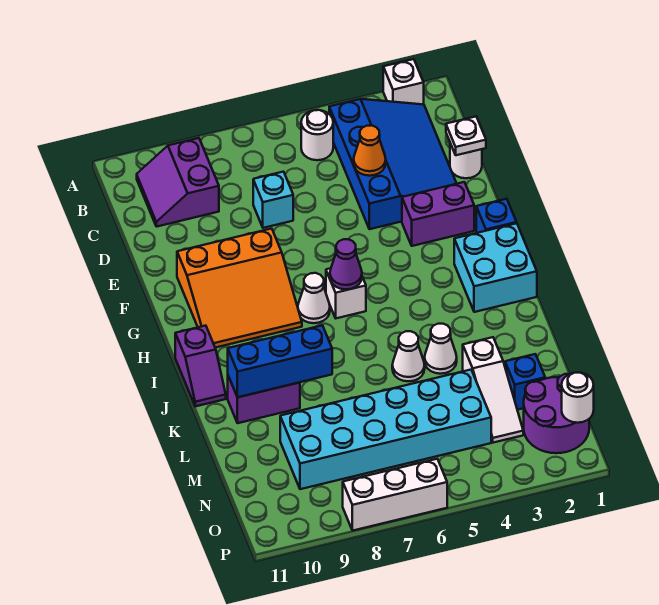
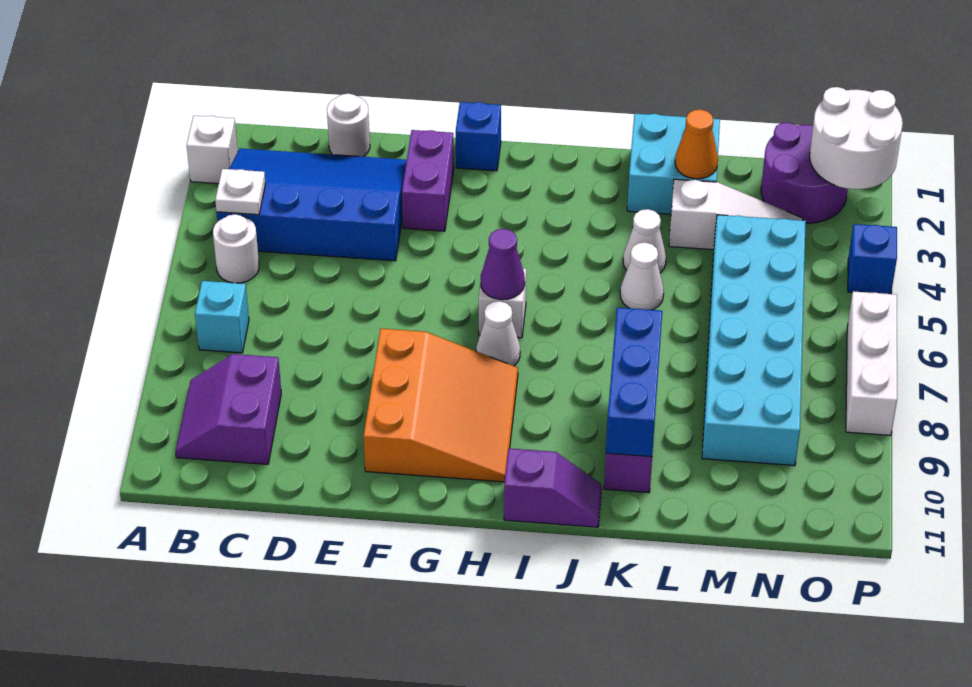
purple slope B9:C10 level 1 top 9 -> purple slope B9:C10 level 1 top C
white plate D1 level 2 -> white plate B4 level 2
orange cone D4 level 2 -> orange cone L2 level 2
cyan brick D7 level 1 -> cyan brick B7 level 1
cyan brick H1:I2 level 1 -> cyan brick K1:L2 level 1
blue brick M2 level 1 -> blue brick P4 level 1
white round brick O1 level 2 -> white round brick O1:P2 level 2

